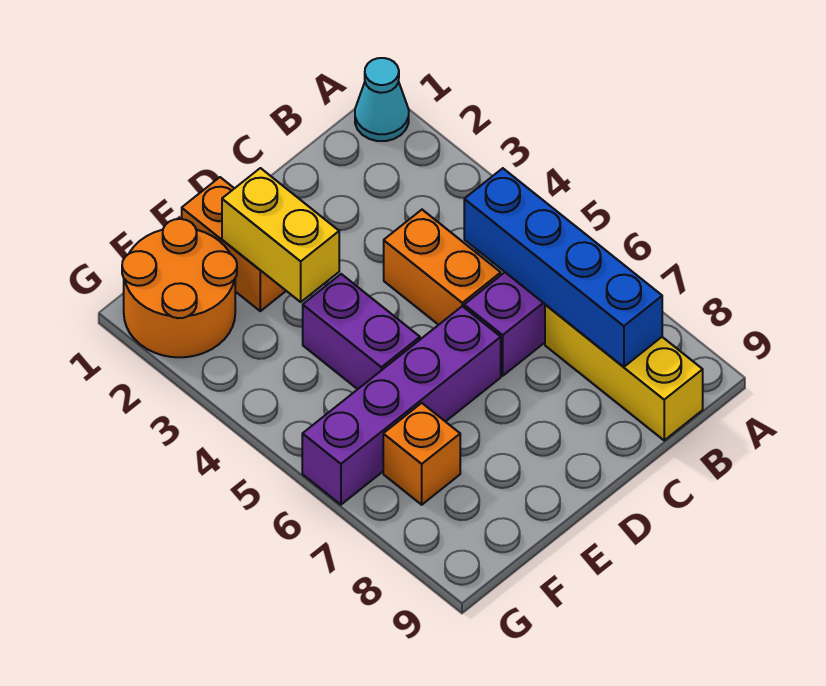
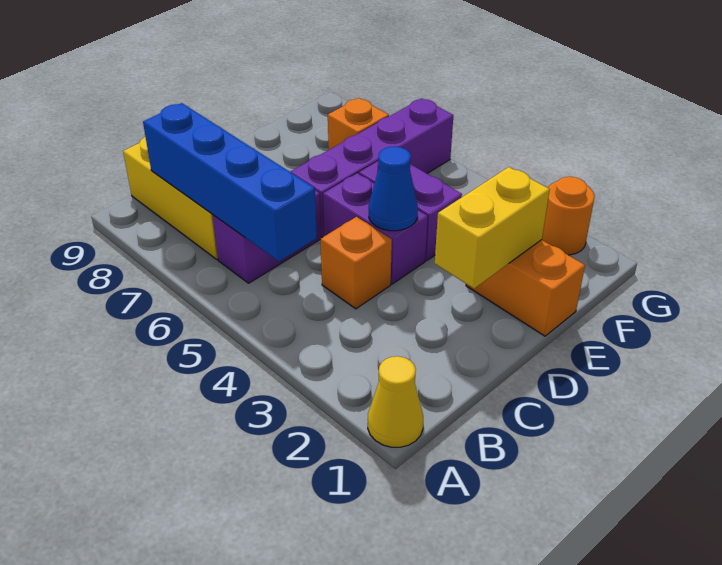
cyan cone A1 level 1 -> yellow cone A1 level 1
orange brick C4:C5 level 1 -> orange brick C4 level 1
none -> purple brick D4:D5 level 1
none -> blue cone D4 level 2
yellow brick E2:E3 level 2 -> yellow brick D2:E2 level 2
orange round brick F1:G2 level 1 -> orange round brick G2 level 1

